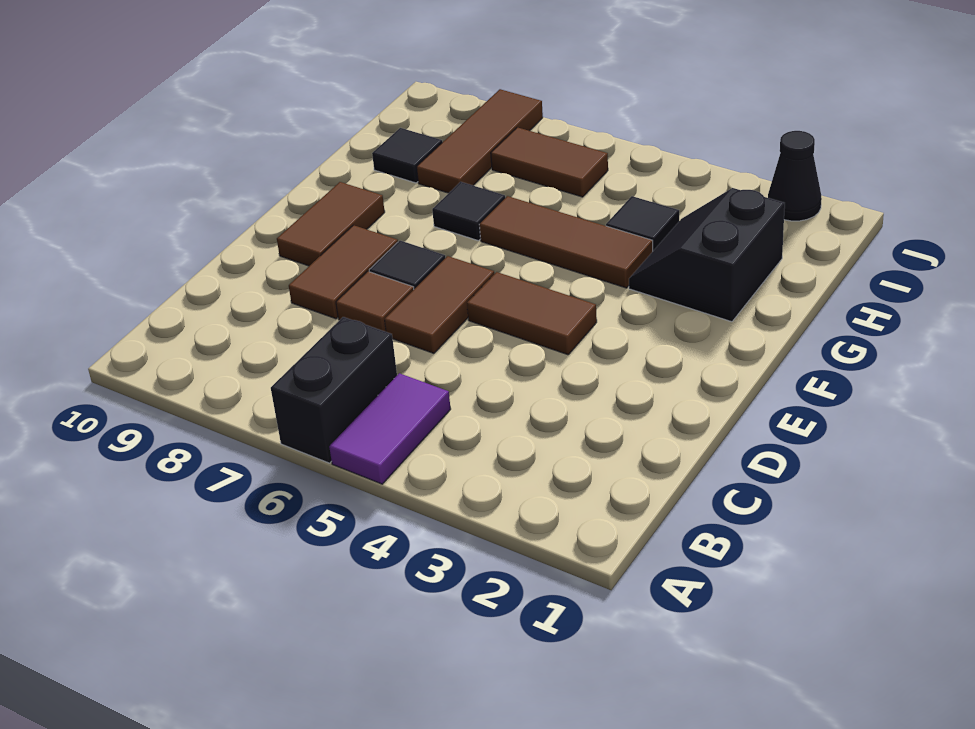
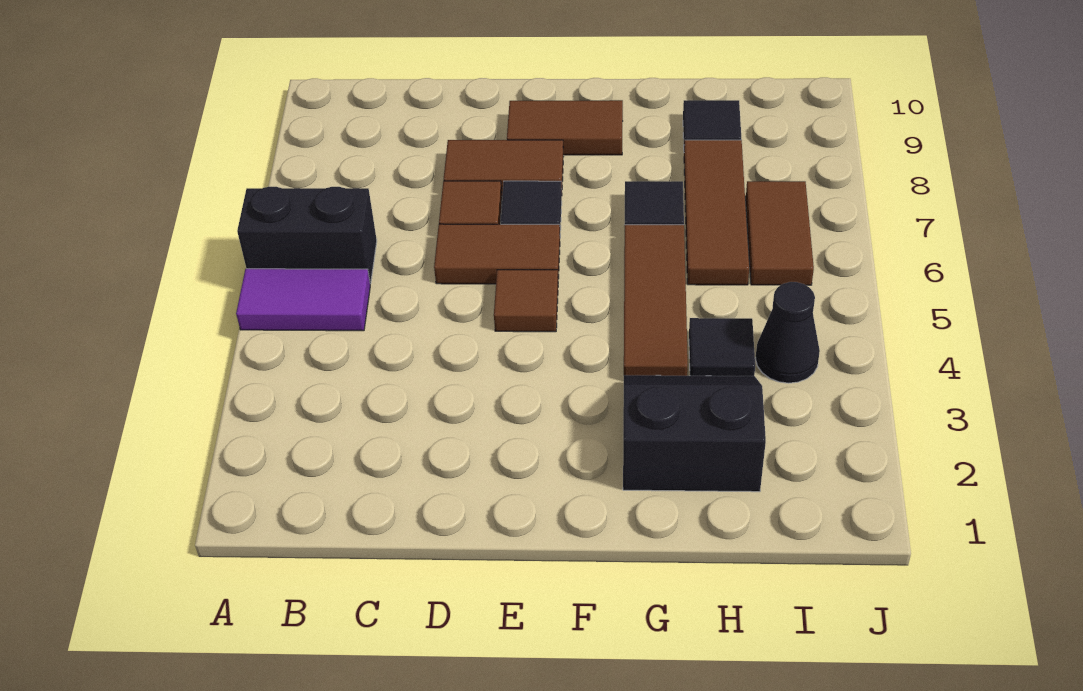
brown tile E4:E5 level 1 -> brown tile E5 level 1
brown tile H8:J8 level 1 -> brown tile H6:H8 level 1
black cone J2 level 1 -> black cone I4 level 1

